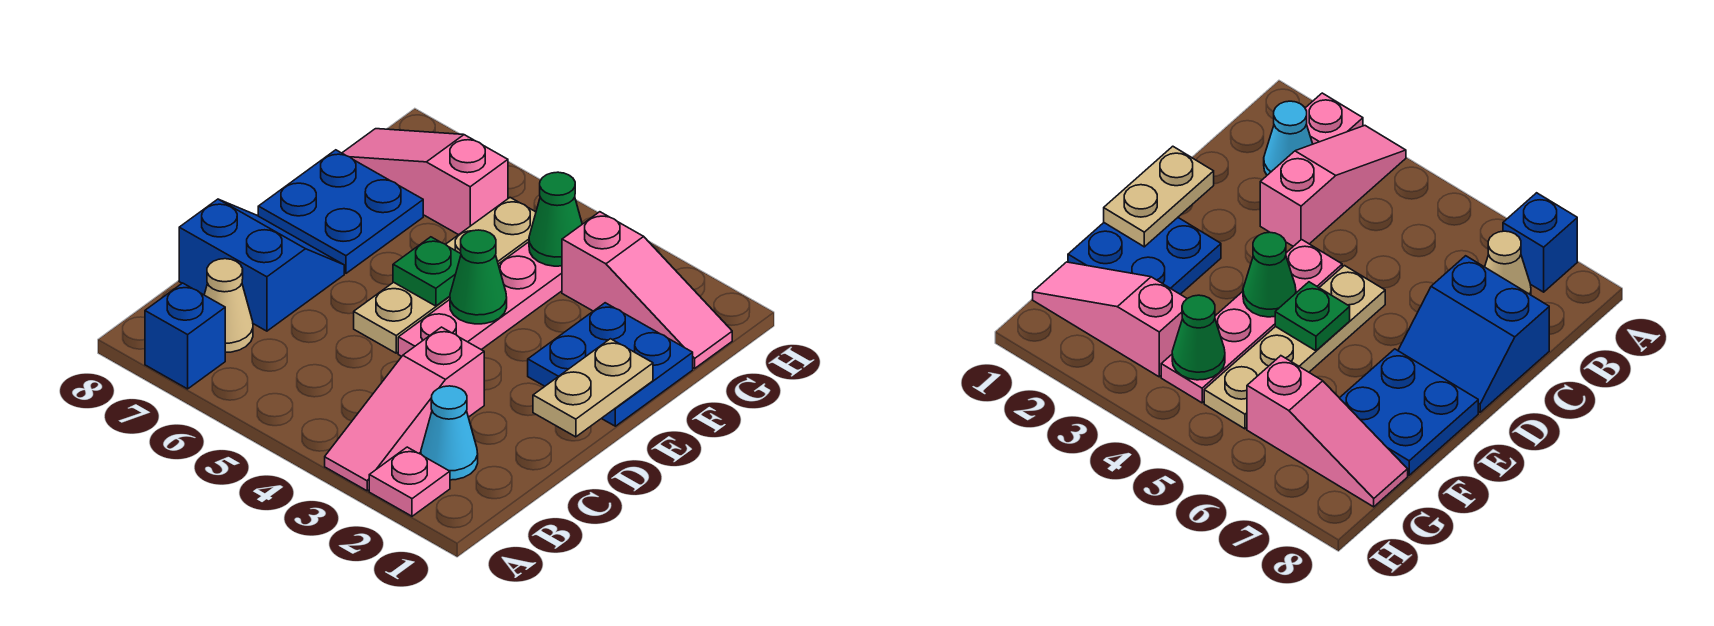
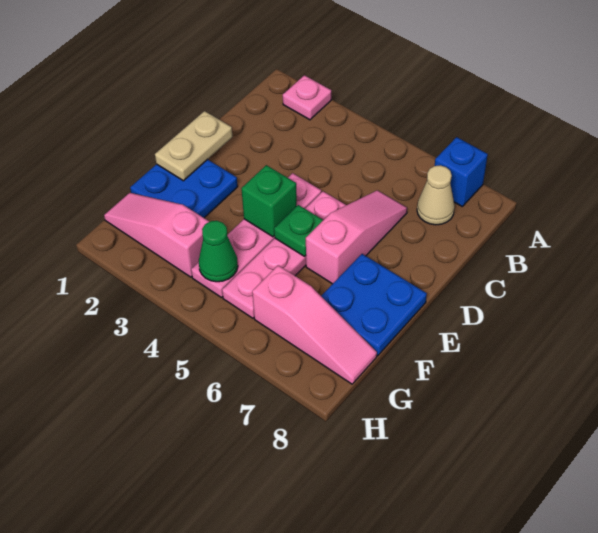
pink slope A3:C3 level 1 top C -> pink slope C6:E6 level 1 top E
cyan cone B2 level 1 -> none
blue slope C7:D8 level 1 top C -> none
tan plate D5:G5 level 1 -> pink plate D5:G5 level 1
green cone E4 level 2 -> green brick E4 level 2

